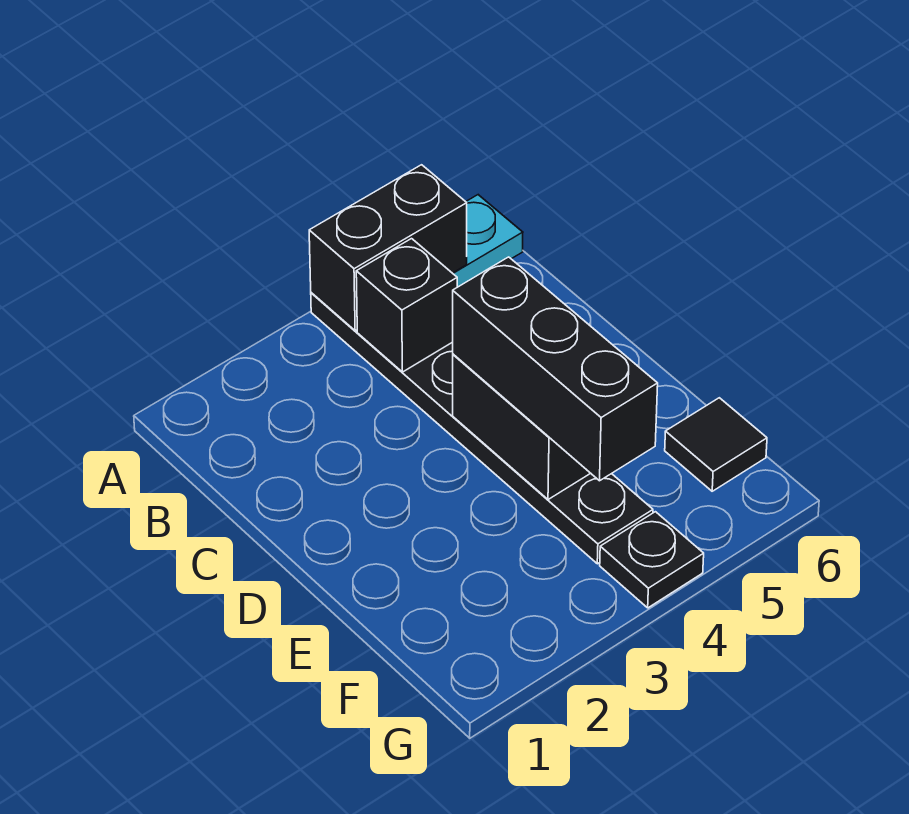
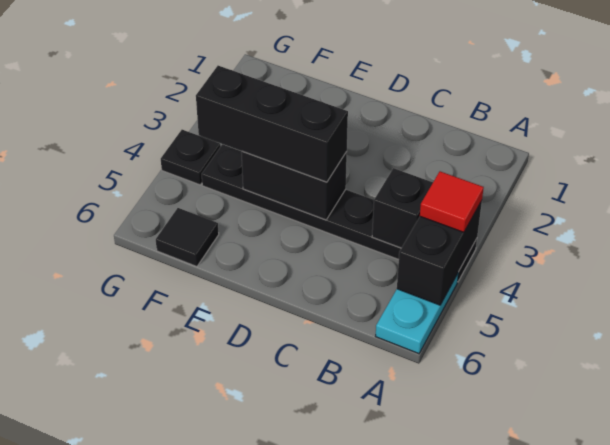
none -> red tile A4 level 3

